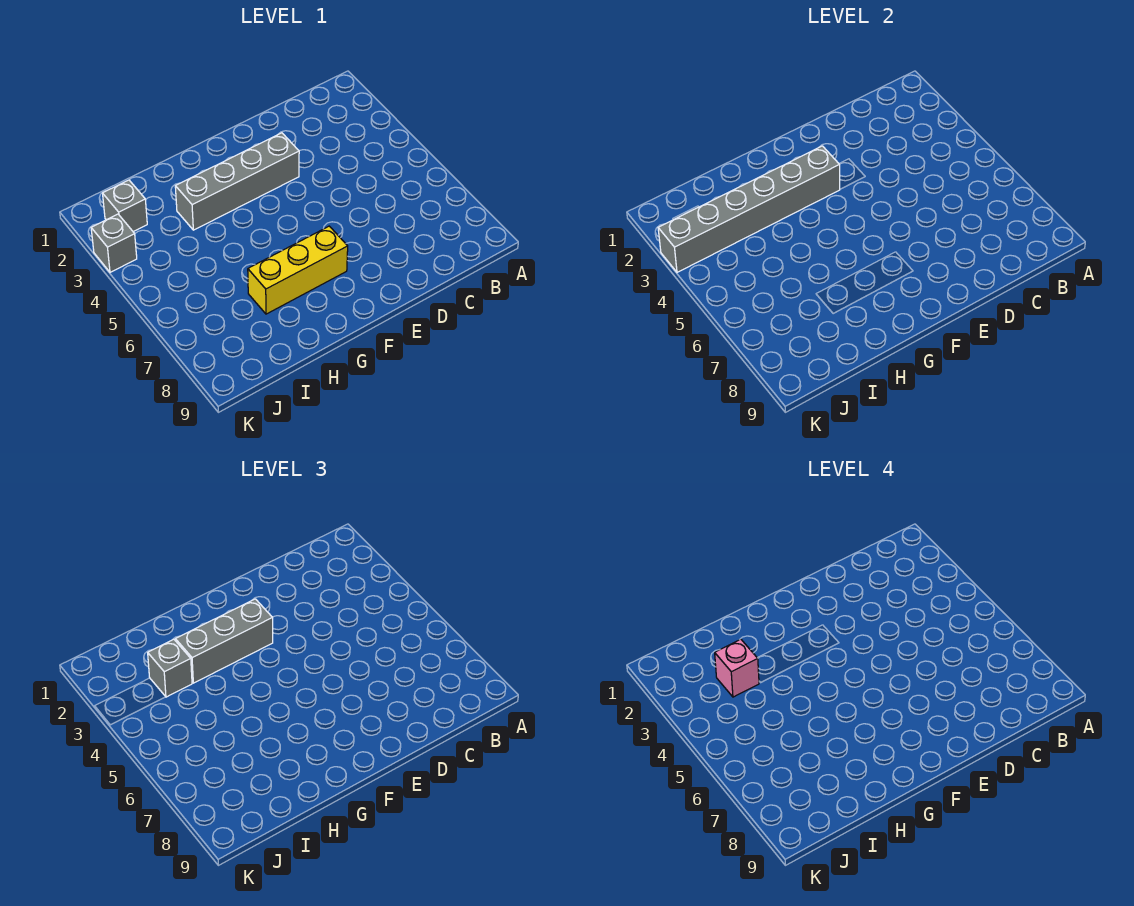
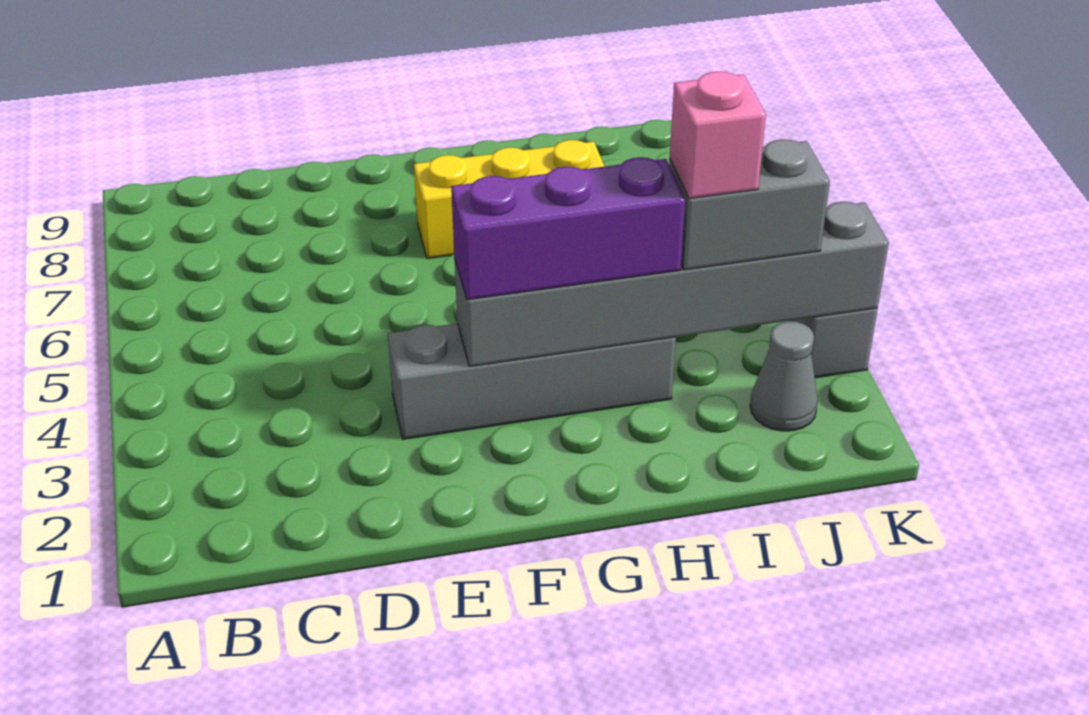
grey brick F3:H3 level 3 -> purple brick F3:H3 level 3
grey brick I3 level 3 -> grey brick I3:J3 level 3
grey brick J2 level 1 -> grey cone J2 level 1

